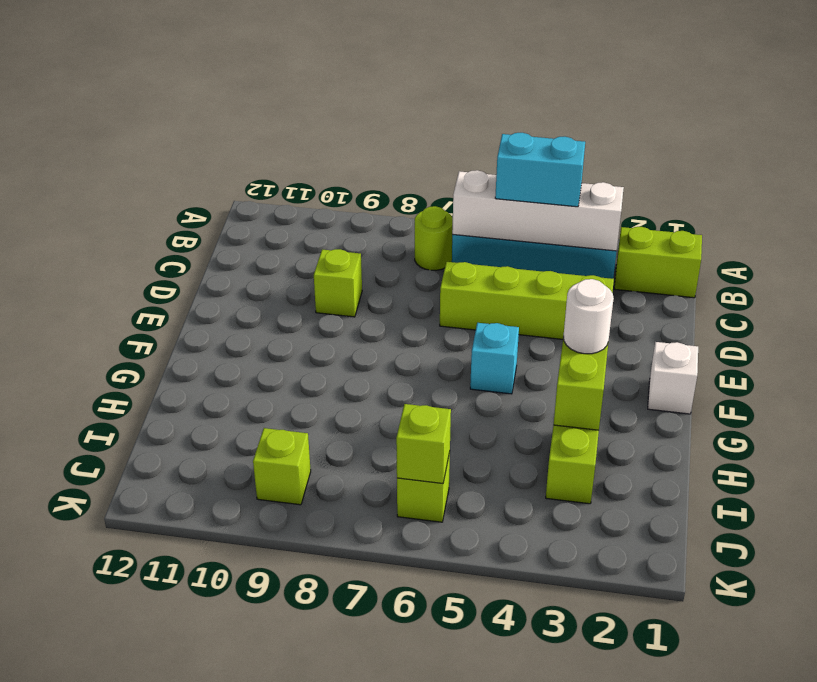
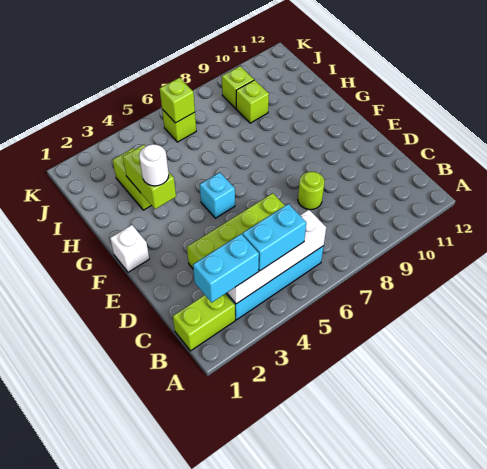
none -> cyan brick B2:B3 level 3
lime round brick B7 level 1 -> lime round brick D8 level 1
lime brick D9 level 1 -> lime brick I9 level 1

